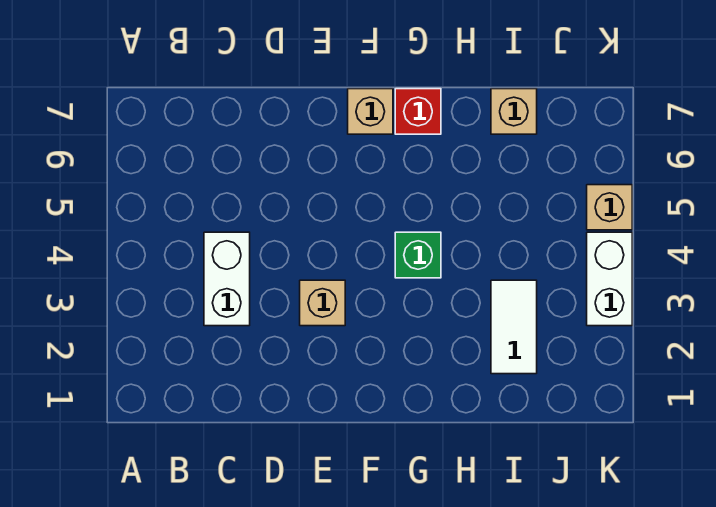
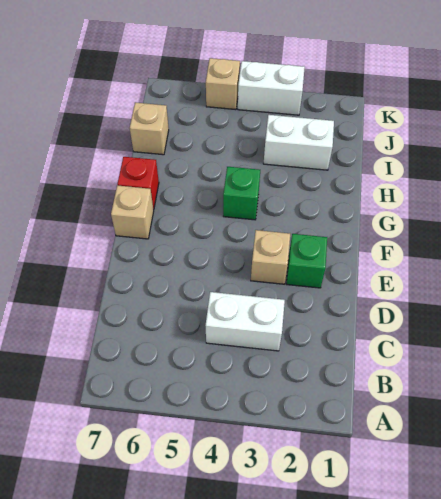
none -> green brick E2 level 1
white tile I2:I3 level 1 -> white brick I2:I3 level 1

